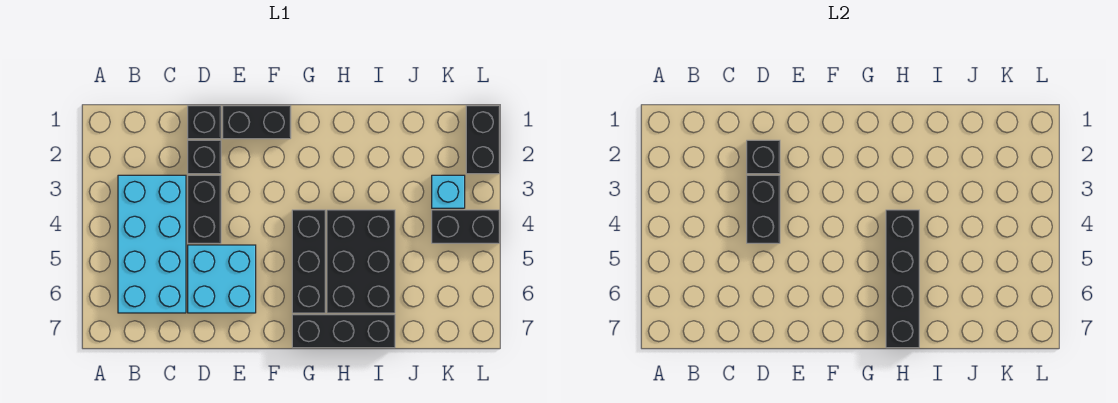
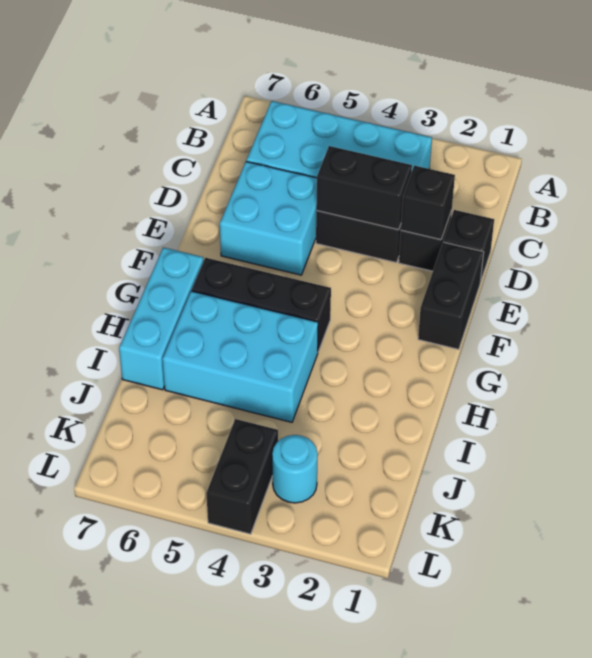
black brick G7:I7 level 1 -> cyan brick G7:I7 level 1
black brick H4:I6 level 1 -> cyan brick H4:I6 level 1
black brick H4:H7 level 2 -> none
cyan brick K3 level 1 -> cyan round brick K3 level 1
black brick L1:L2 level 1 -> none

